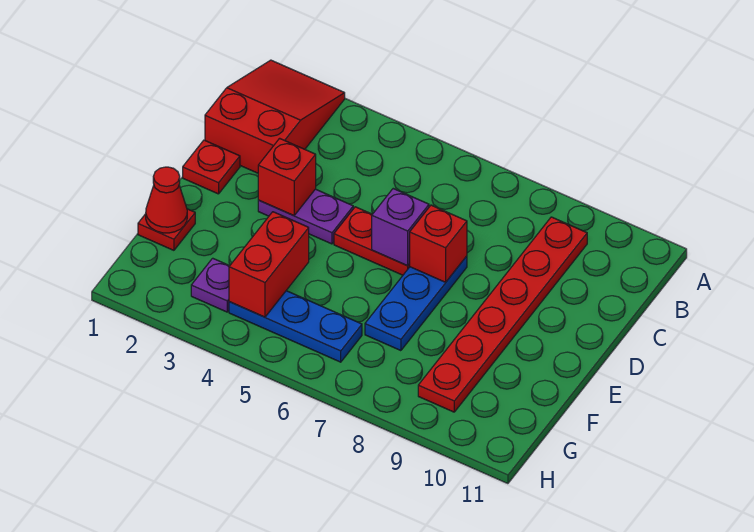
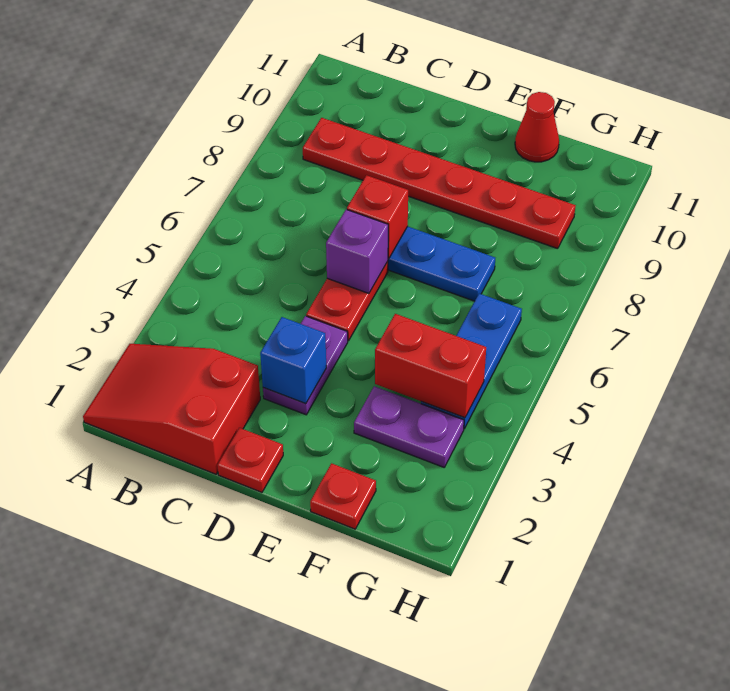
red brick D3 level 2 -> blue brick D3 level 2
red cone F1 level 2 -> red cone F11 level 1
purple plate G3 level 1 -> purple plate F3:G3 level 1

